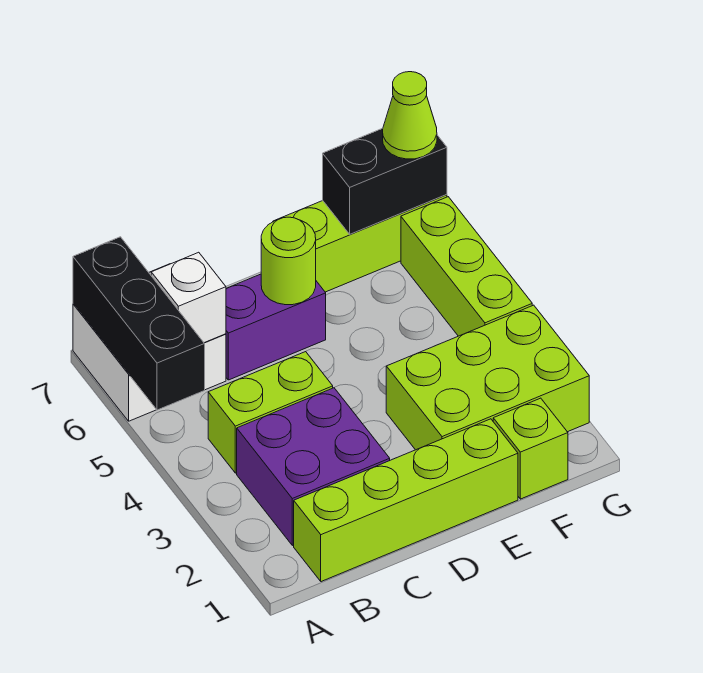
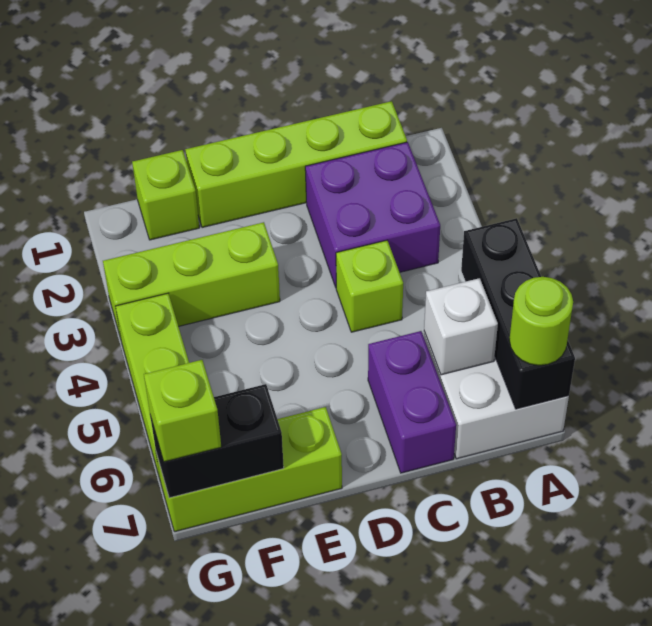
lime brick B4:C4 level 1 -> lime brick C4 level 1
purple brick C6:D6 level 1 -> purple brick C6:C7 level 1
lime round brick D6 level 2 -> lime round brick A7 level 3
lime brick E2:G3 level 1 -> lime brick E3:G3 level 1
lime cone G7 level 3 -> lime brick G7 level 3

